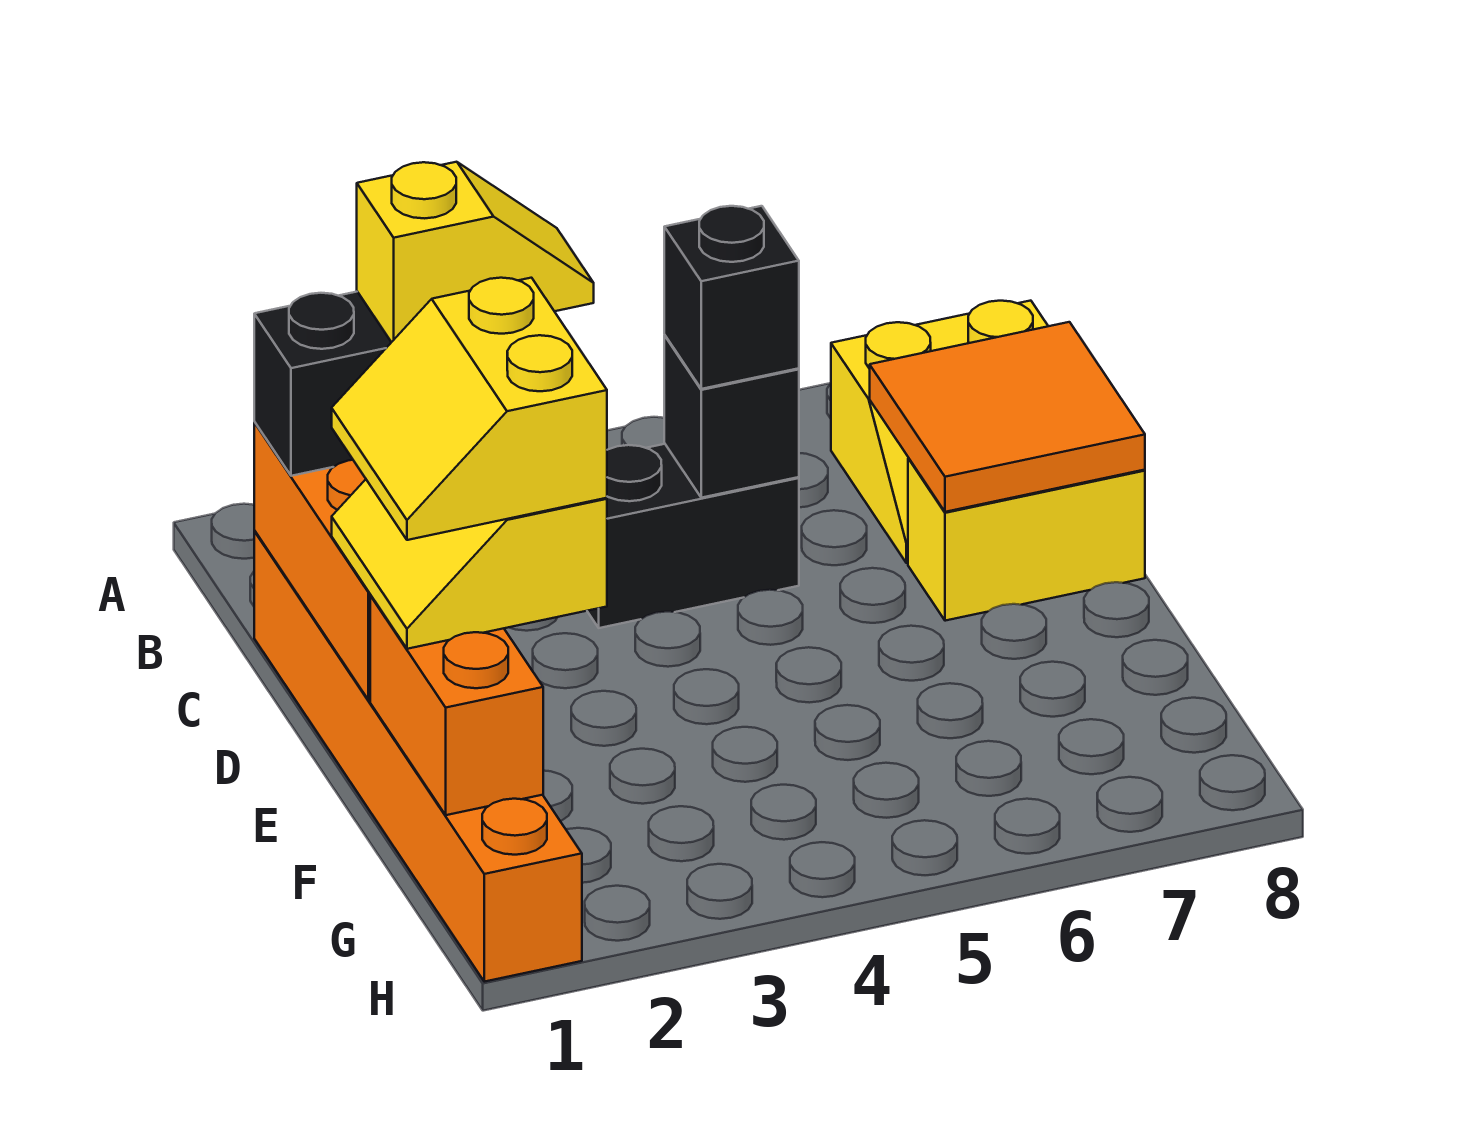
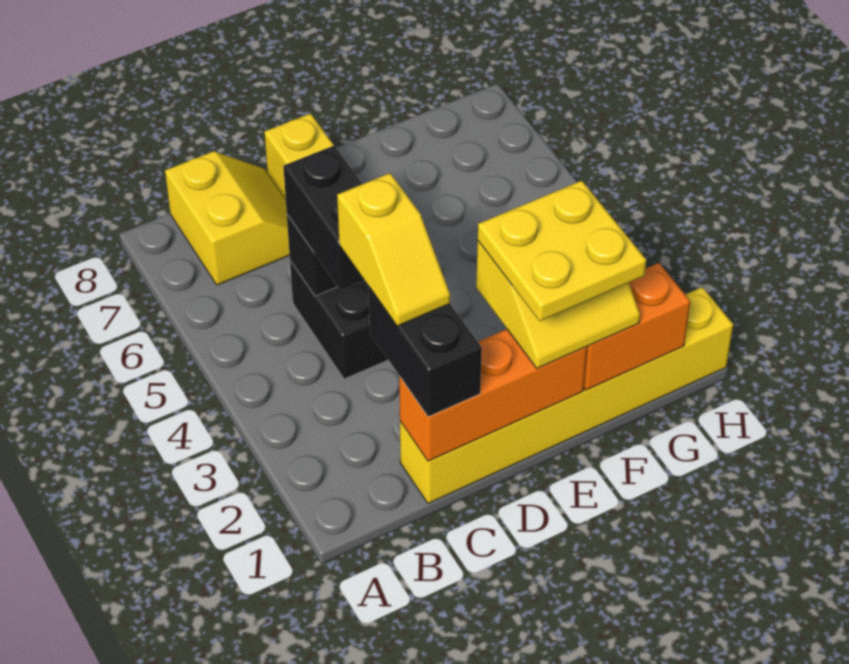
orange brick C1:H1 level 1 -> yellow brick C1:H1 level 1
yellow slope C2:C3 level 4 top 2 -> yellow slope C2:C3 level 4 top 3
black brick C5 level 3 -> black brick C4:C5 level 3
orange tile C7:D8 level 2 -> none
yellow slope E1:F2 level 4 top 2 -> yellow plate E1:F2 level 4

